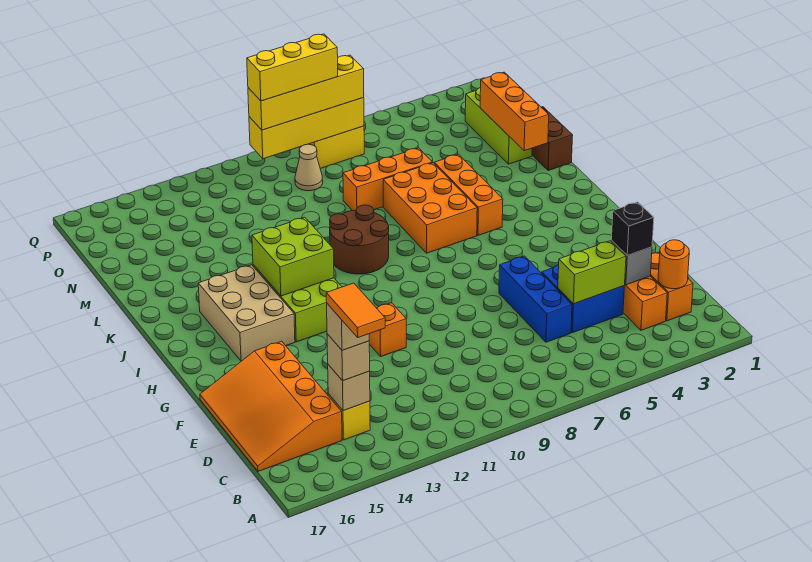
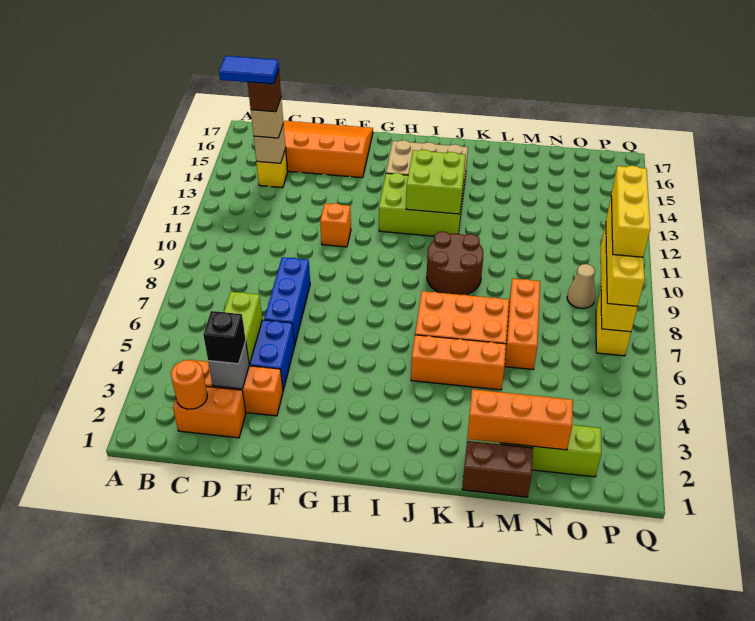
orange tile B14:C14 level 5 -> blue tile B14:C14 level 5
tan brick C14 level 4 -> brown brick C14 level 4
blue brick D6:F6 level 1 -> blue brick E6:E8 level 1

